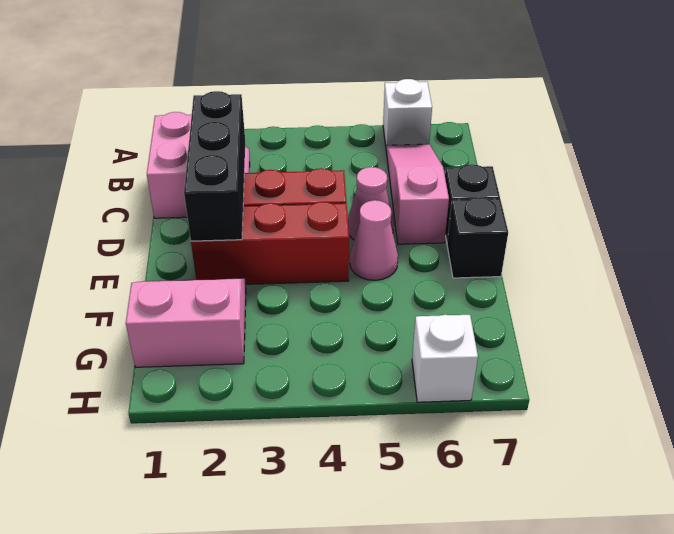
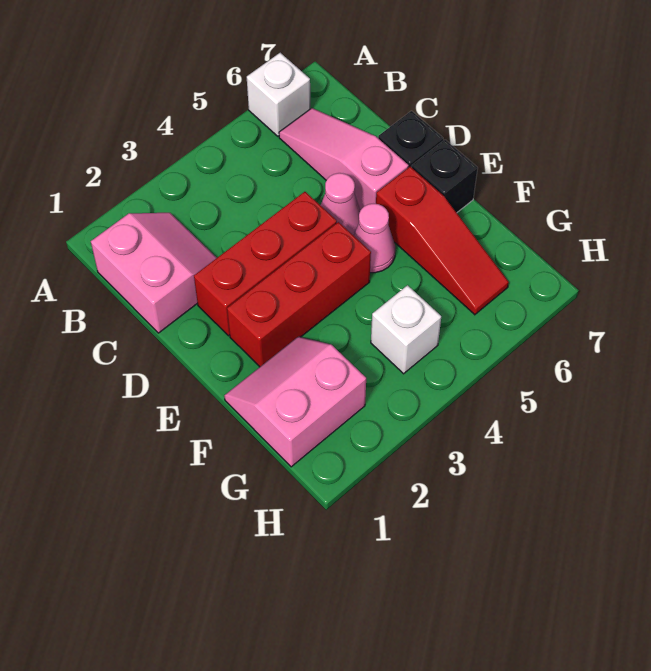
black brick C2:E2 level 2 -> none
none -> red slope E6:G6 level 1 top E
white brick H6 level 1 -> white brick G4 level 1

